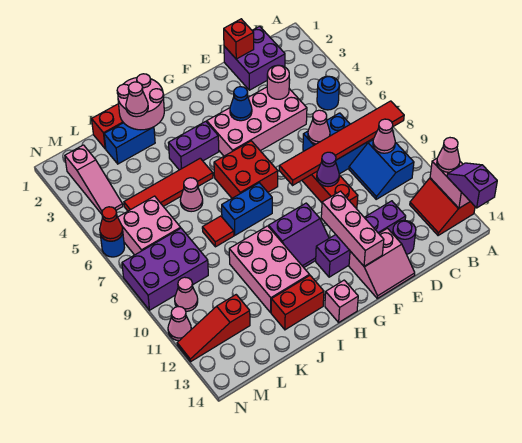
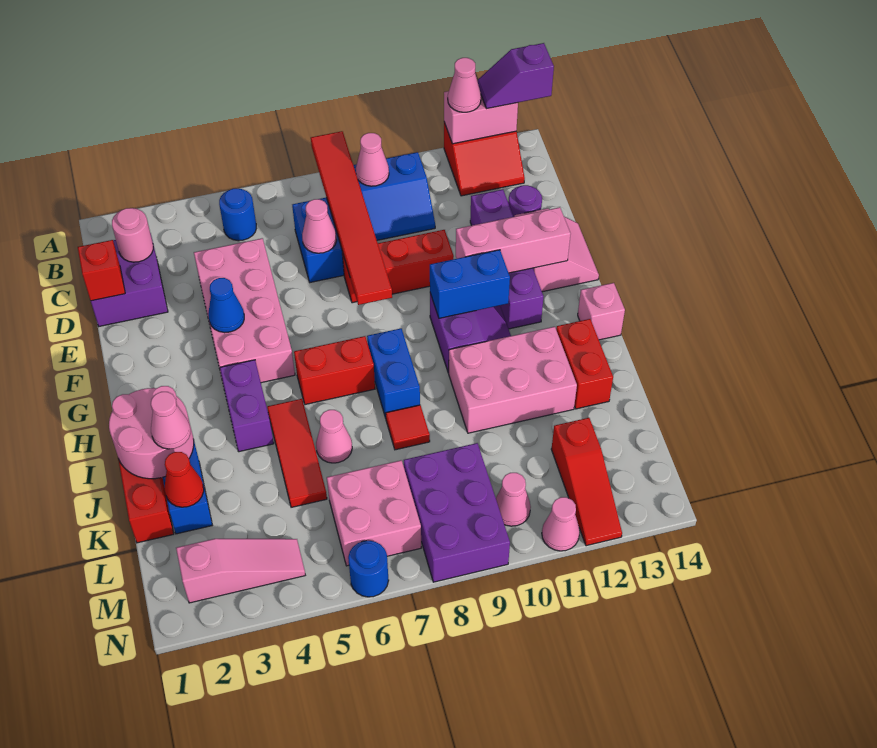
pink round brick D4 level 2 -> pink round brick C2 level 2
purple cone E9 level 2 -> none
red brick G6:H7 level 1 -> red brick H6:H7 level 1
none -> blue brick G10:G11 level 2
red tile I5:L5 level 1 -> red tile I5:K5 level 1
red cone N6 level 2 -> red cone K2 level 2

